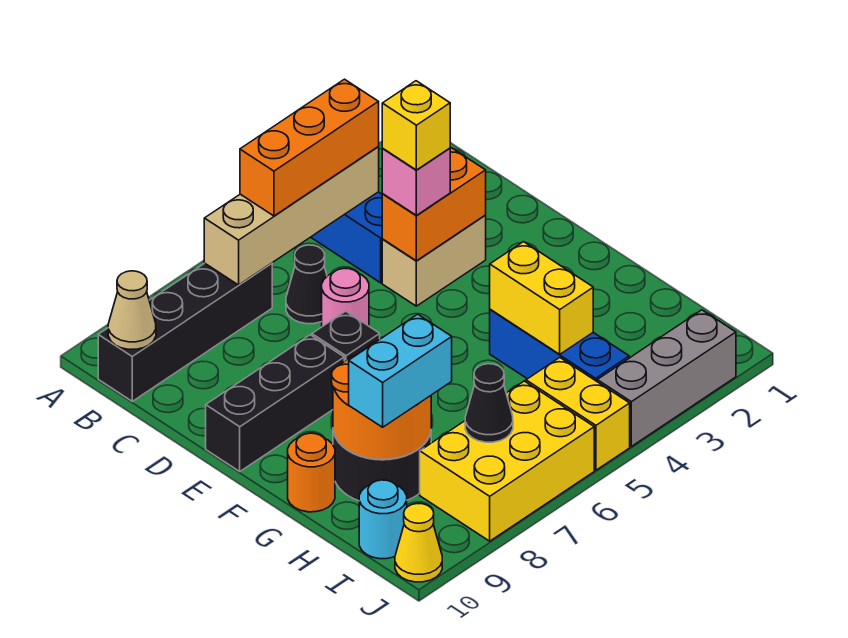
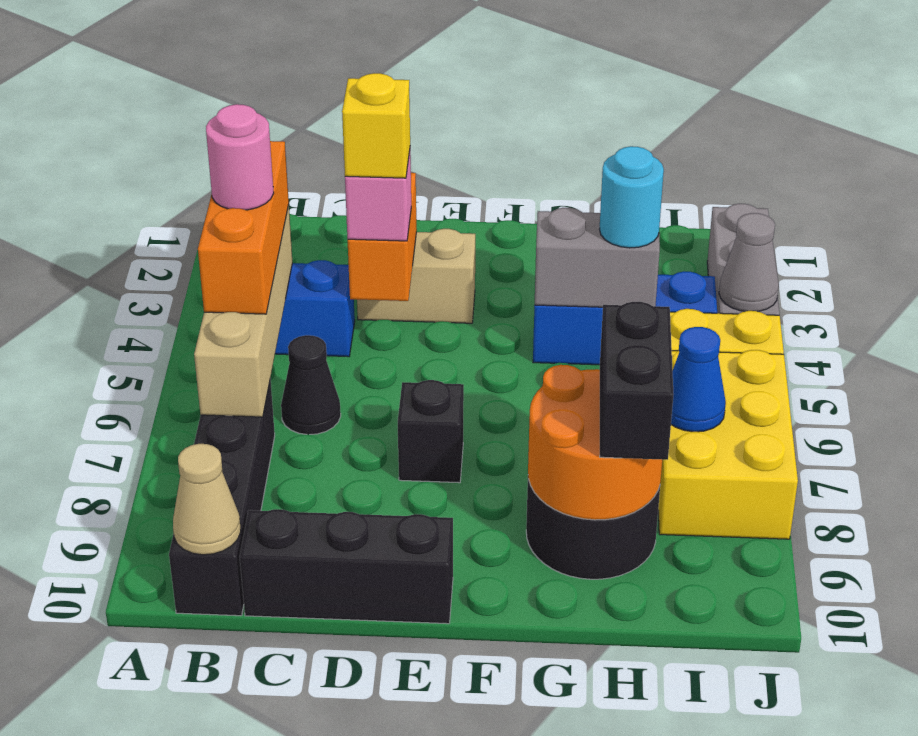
tan brick D3:D4 level 1 -> tan brick D3:E3 level 1
pink round brick D6 level 1 -> pink round brick B5 level 4
black brick E8:E10 level 1 -> black brick C10:E10 level 1
yellow brick G4:H4 level 2 -> grey brick G4:H4 level 2
orange round brick G10 level 1 -> none
cyan brick H8:H9 level 3 -> black brick H8:H9 level 3
black cone I7 level 2 -> blue cone I7 level 2
cyan round brick I10 level 1 -> cyan round brick H4 level 3
none -> grey cone J4 level 2
yellow cone J10 level 1 -> none

